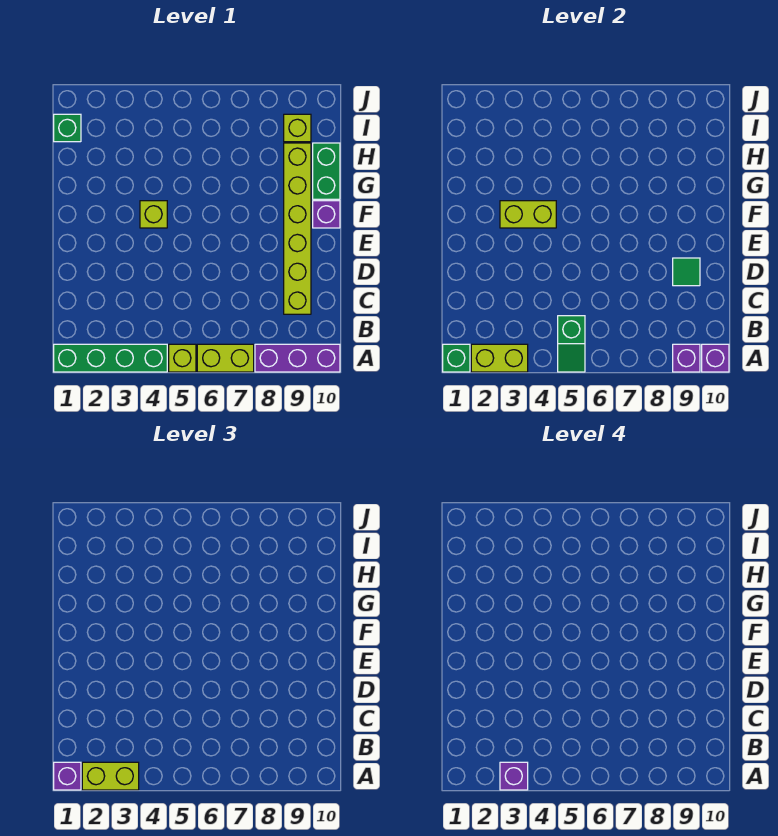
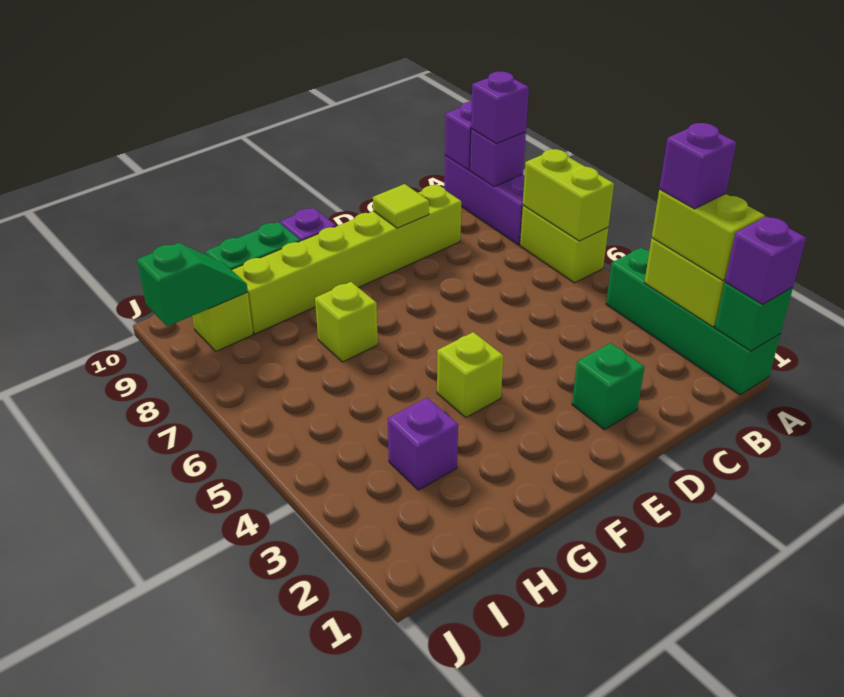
lime brick A5 level 1 -> lime brick G7 level 1
green slope A5:B5 level 2 top B -> green slope I9:J9 level 2 top J
none -> purple brick A9 level 3
green tile D9 level 2 -> lime tile D9 level 2
lime brick F3:F4 level 2 -> lime brick A6:A7 level 2
none -> purple brick H3 level 1
green brick I1 level 1 -> green brick D2 level 1

